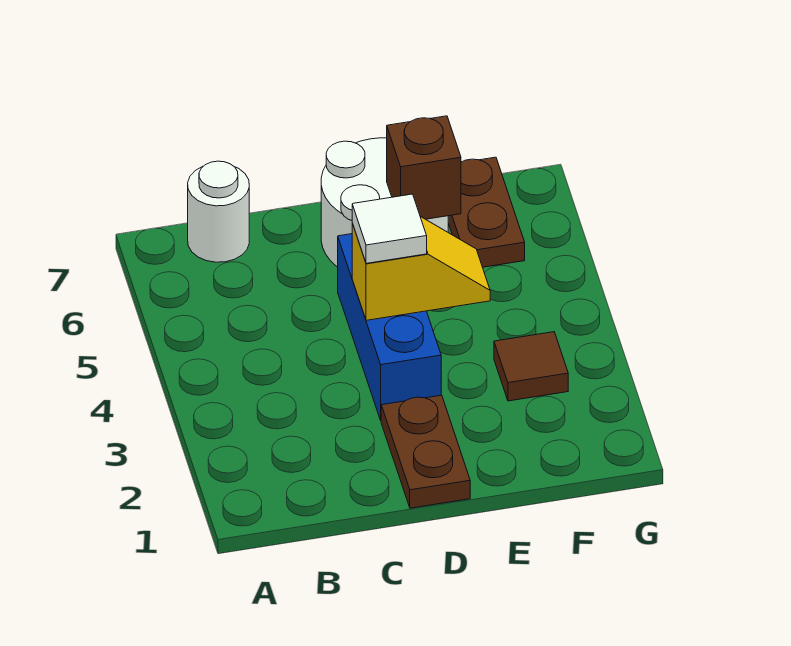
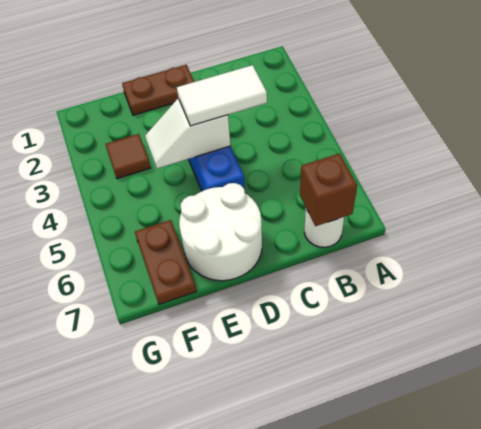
brown plate D1:D2 level 1 -> brown plate D1:E1 level 1
yellow slope D4:E4 level 2 top D -> white slope D4:E4 level 2 top D
white tile D4 level 3 -> white tile C4:D4 level 3
brown brick E6 level 2 -> brown brick B7 level 2

